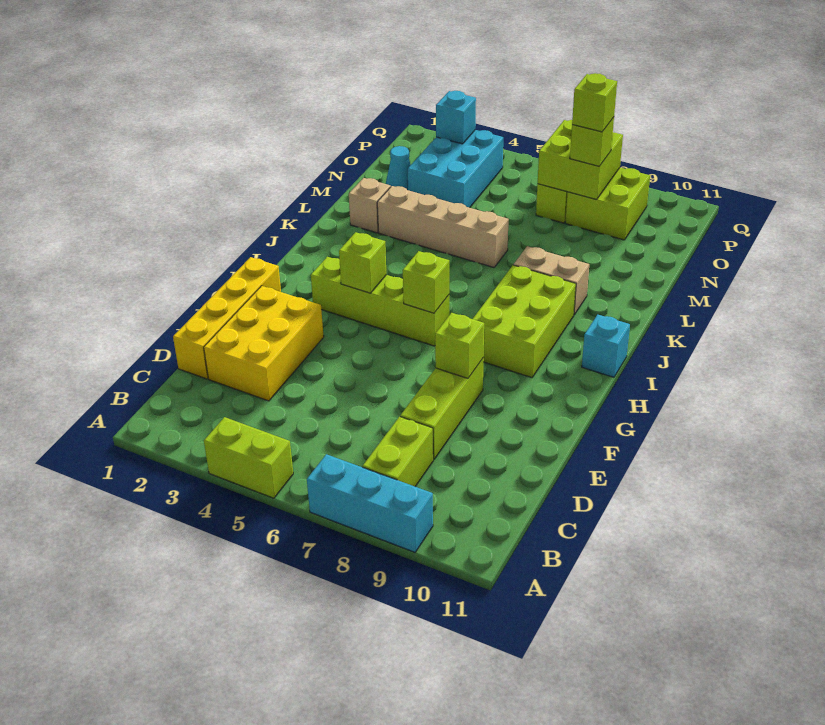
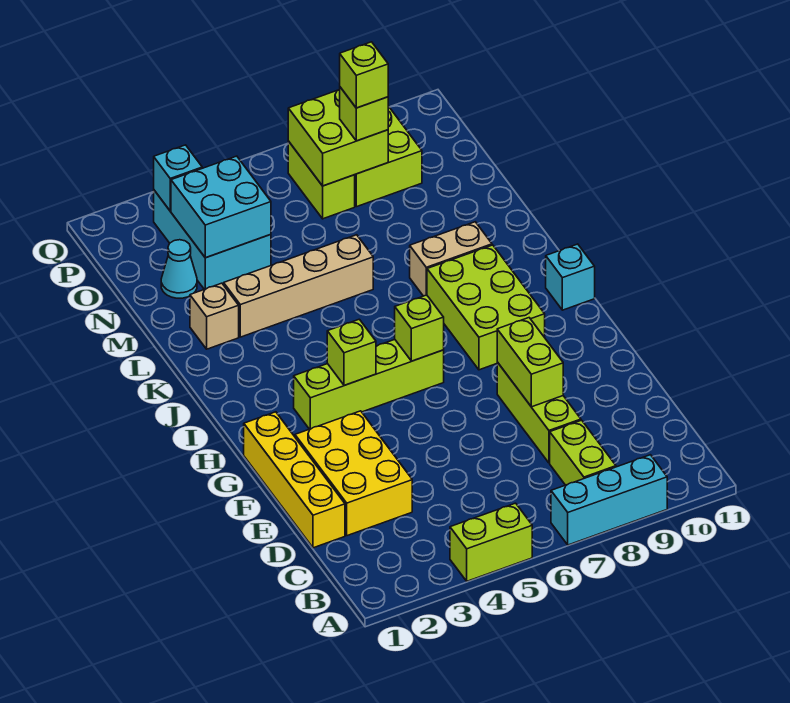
lime brick F8 level 2 -> lime brick E8:F8 level 2
none -> cyan brick N3:O4 level 2

